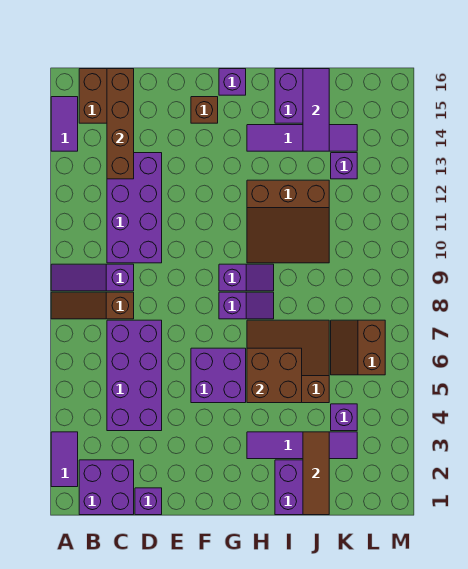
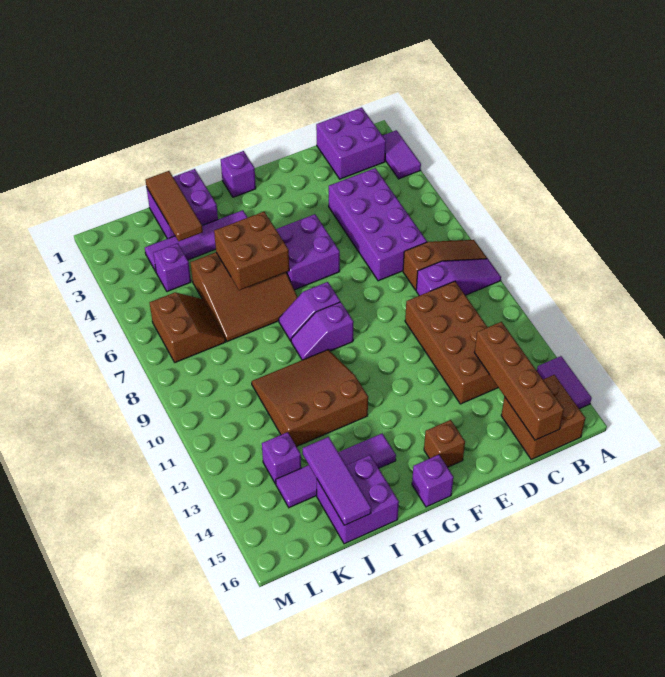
purple brick C10:D13 level 1 -> brown brick C10:D13 level 1
purple brick D1 level 1 -> purple brick G1 level 1

